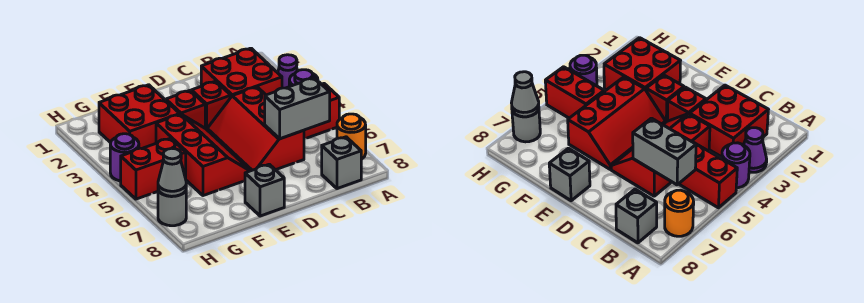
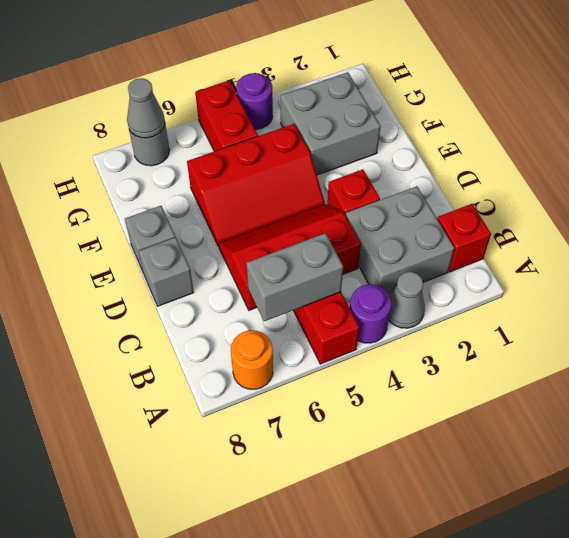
purple cone A3 level 1 -> grey cone A3 level 1
red brick B2:C3 level 1 -> grey brick B2:C3 level 1
grey brick B6:C6 level 2 -> grey brick B5:B6 level 2
grey brick B8 level 1 -> grey brick D8 level 1
red brick E3 level 1 -> red brick B1 level 1
red brick F2:G3 level 1 -> grey brick F2:G3 level 1

